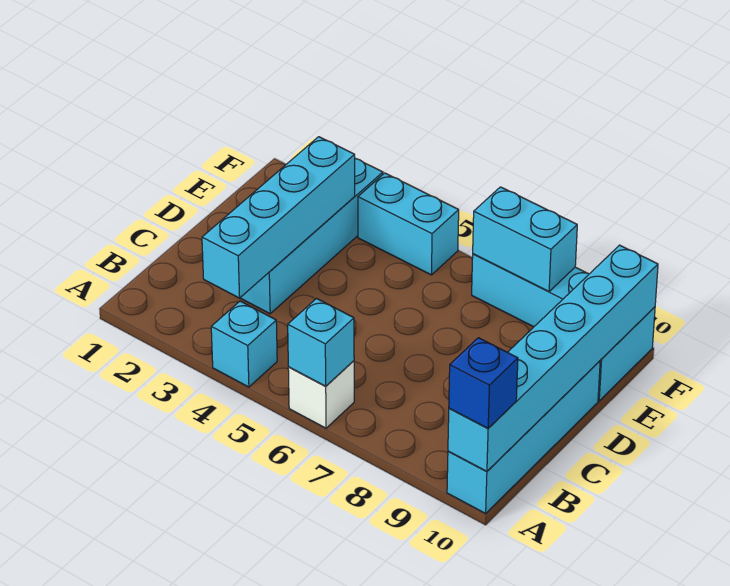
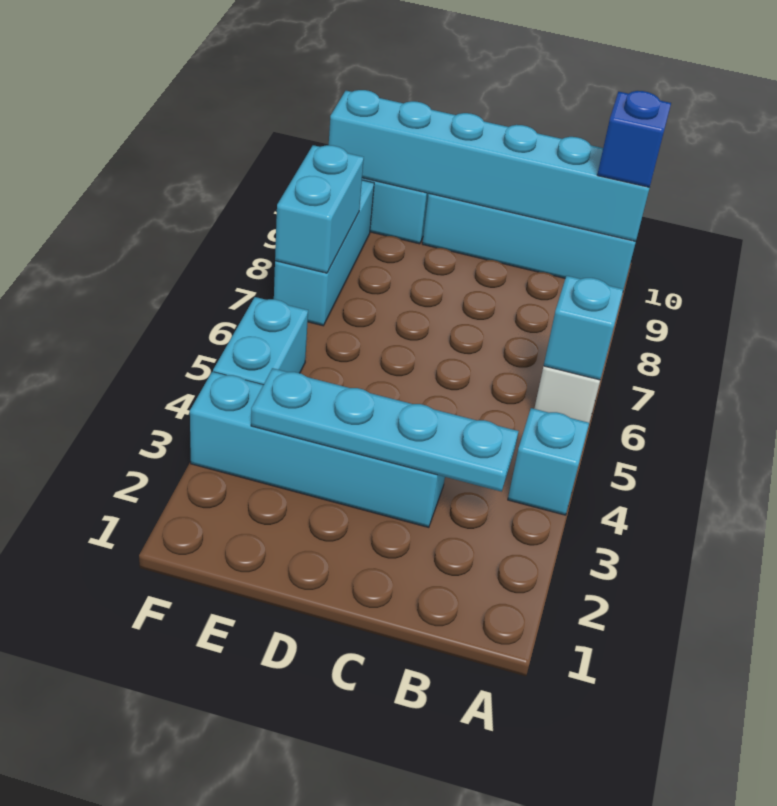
cyan brick B3:E3 level 2 -> cyan plate B3:E3 level 2

